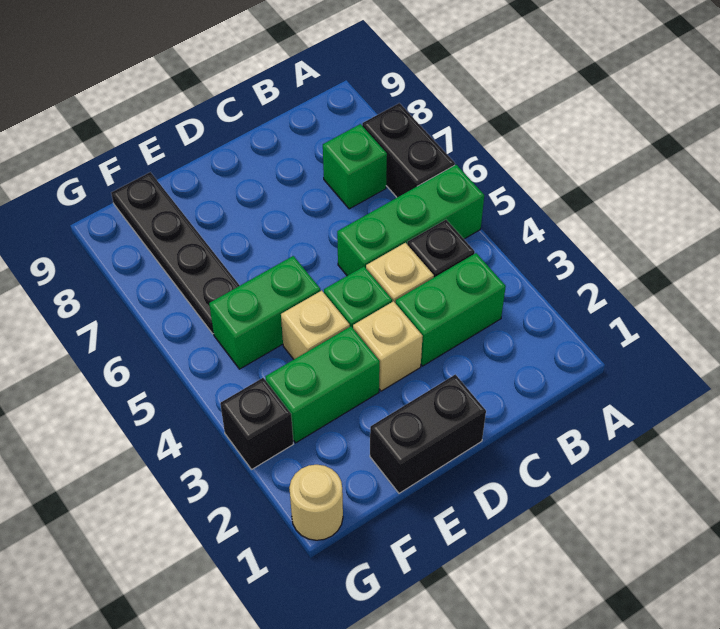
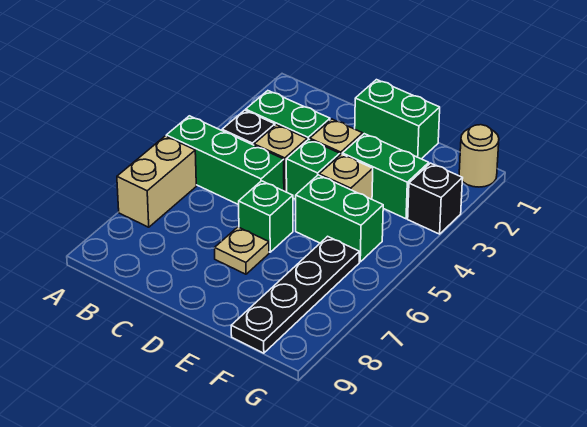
black brick A6:A7 level 1 -> tan brick A6:A7 level 1
green brick B7 level 1 -> green brick D6 level 1
black brick D1:E1 level 1 -> green brick D1:E1 level 1
none -> tan plate D7 level 1

